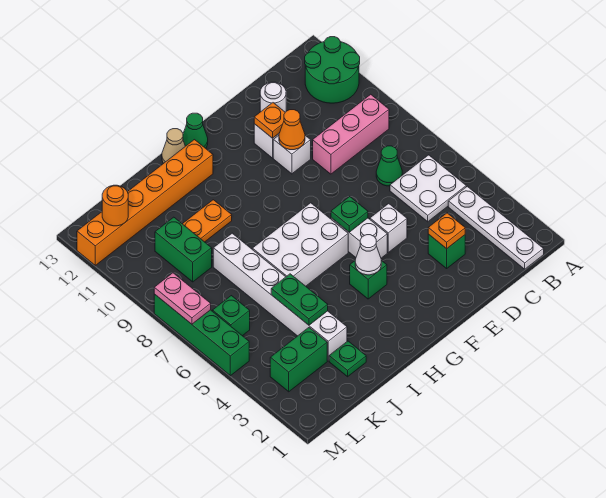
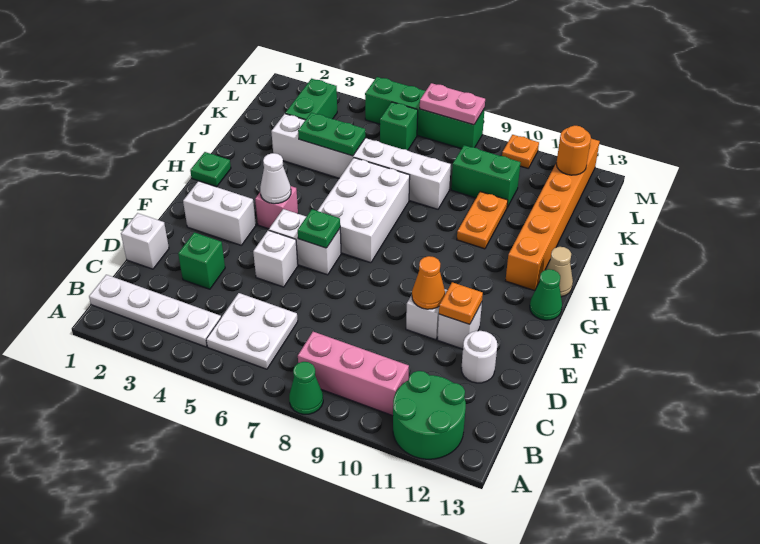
pink brick B9:D9 level 1 -> pink brick B8:B10 level 1
green cone C7 level 1 -> green cone A8 level 1
none -> white brick D1 level 1
orange plate D3 level 2 -> orange plate M10 level 1
none -> white brick F2:F3 level 1
green brick G4 level 1 -> pink brick G4 level 1
green plate J2 level 1 -> green plate H1 level 1

